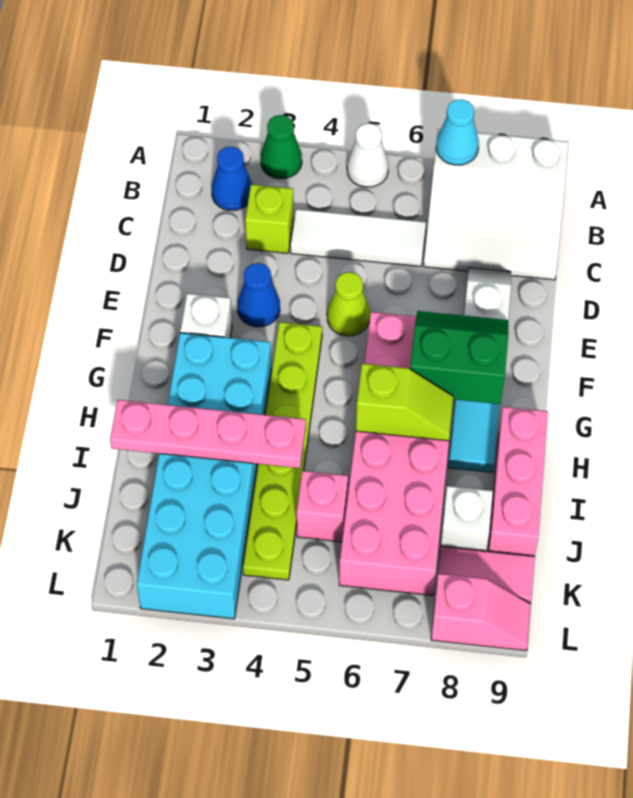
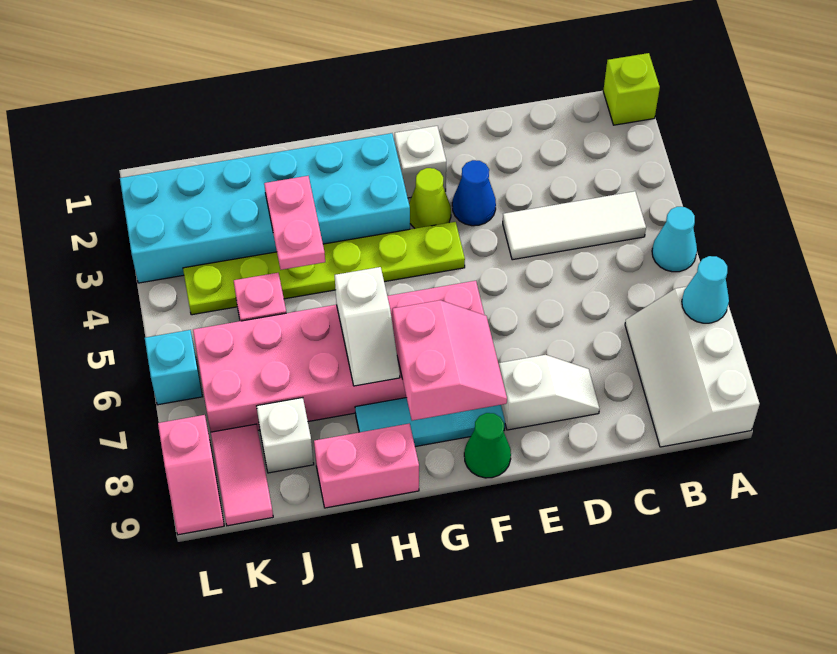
green cone A3 level 1 -> green cone F9 level 1
white cone A5 level 1 -> cyan cone A5 level 1
white slope A7:C9 level 1 top A -> white slope A7:B9 level 1 top A
blue cone B2 level 1 -> none
lime brick C3 level 1 -> lime brick A1 level 1
white tile C4:C6 level 1 -> white tile B4:D4 level 1
lime cone E5 level 1 -> lime cone F3 level 1
green slope F7:G8 level 2 top G -> pink slope F7:G8 level 2 top G
lime slope H6:H7 level 2 top 6 -> white slope H6:H7 level 2 top 6
pink brick H9:J9 level 1 -> pink brick H9:I9 level 1
pink plate I1:I4 level 2 -> pink plate I3:I4 level 2
none -> cyan brick L6 level 1

